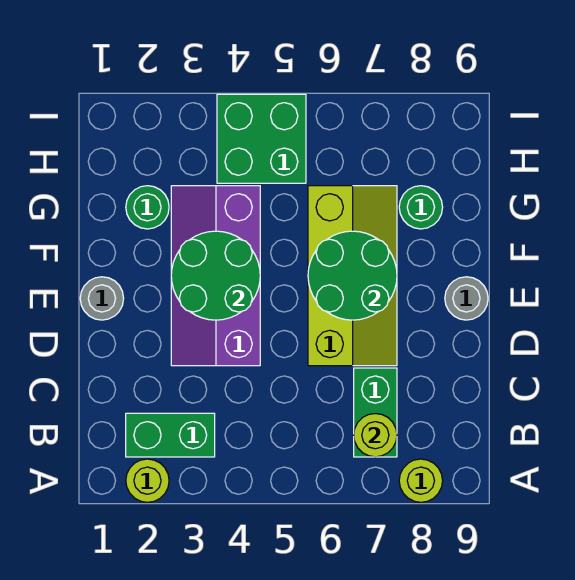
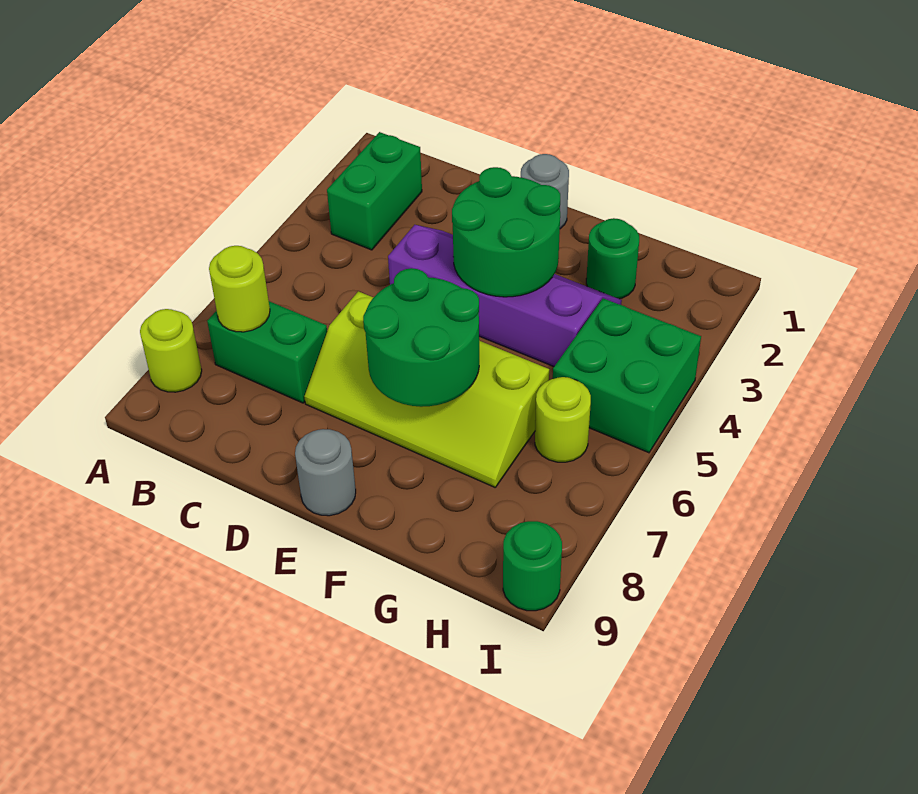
lime round brick A2 level 1 -> lime round brick H6 level 1
green round brick G8 level 1 -> green round brick I9 level 1

